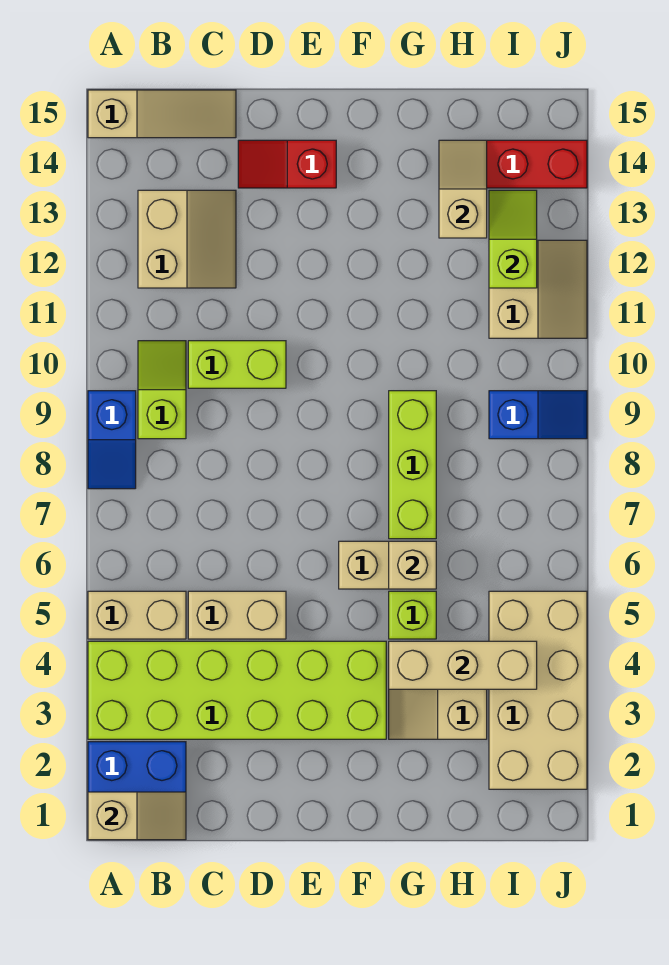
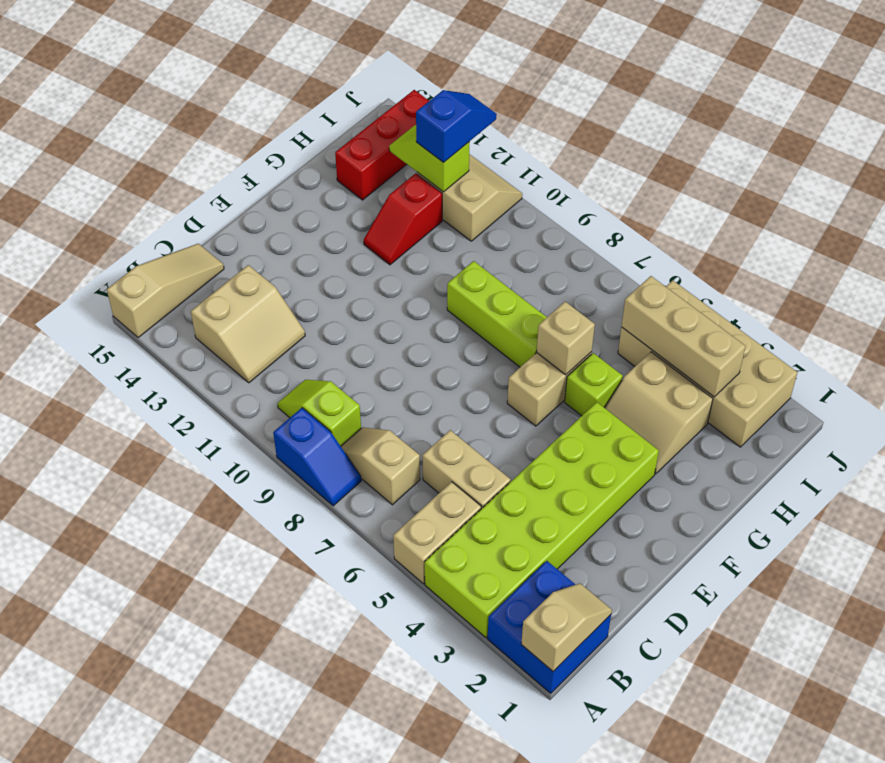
tan slope B12:C13 level 1 top B -> tan slope B12:C13 level 1 top 13
tan brick C5:D5 level 1 -> tan brick C5:C6 level 1
lime brick C10:D10 level 1 -> none
red slope D14:E14 level 1 top E -> red slope G12:H12 level 1 top H
tan brick G4:I4 level 2 -> tan brick I3:I5 level 2
tan slope H13:H14 level 2 top 13 -> tan slope B7:B8 level 1 top 7
blue slope I9:J9 level 1 top I -> blue slope I12:J12 level 3 top I

